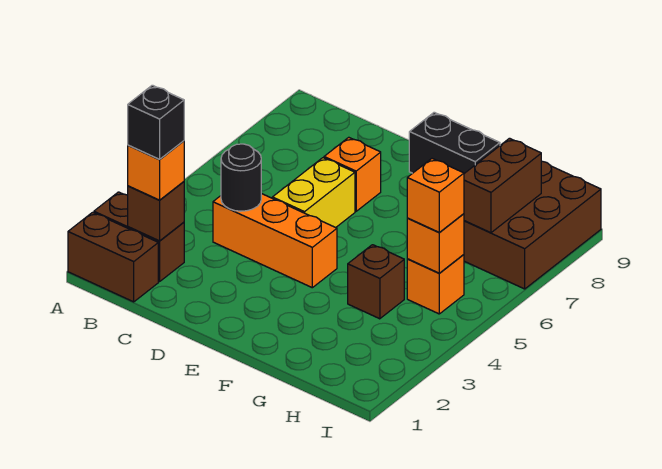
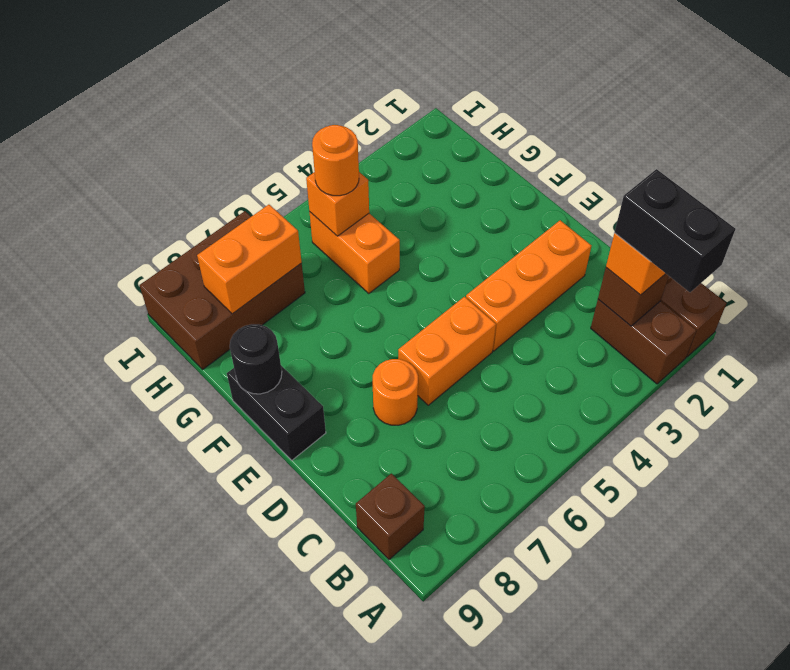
black brick B2 level 4 -> black brick A2:B2 level 4
orange brick C4:E4 level 1 -> orange brick D2:D4 level 1
black round brick C4 level 2 -> black round brick F9 level 2
yellow brick D5:D6 level 1 -> orange brick D5:D6 level 1
orange brick D7 level 1 -> orange round brick D7 level 1
brown brick G4 level 1 -> brown brick B9 level 1
orange brick H5 level 1 -> orange brick G5:H5 level 1
orange brick H5 level 3 -> orange round brick H5 level 3
brown brick H7:H8 level 2 -> orange brick H7:H8 level 2

